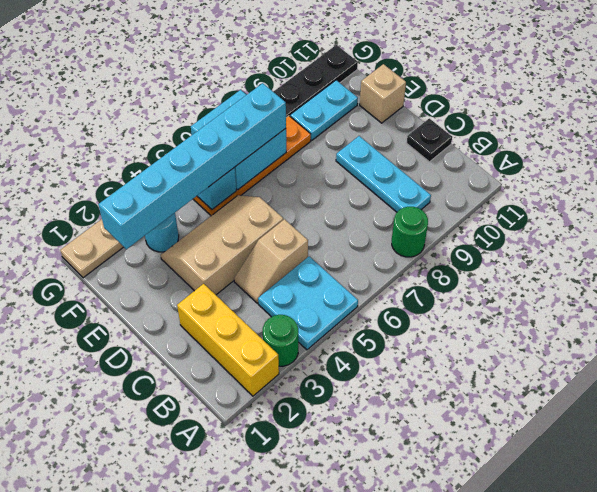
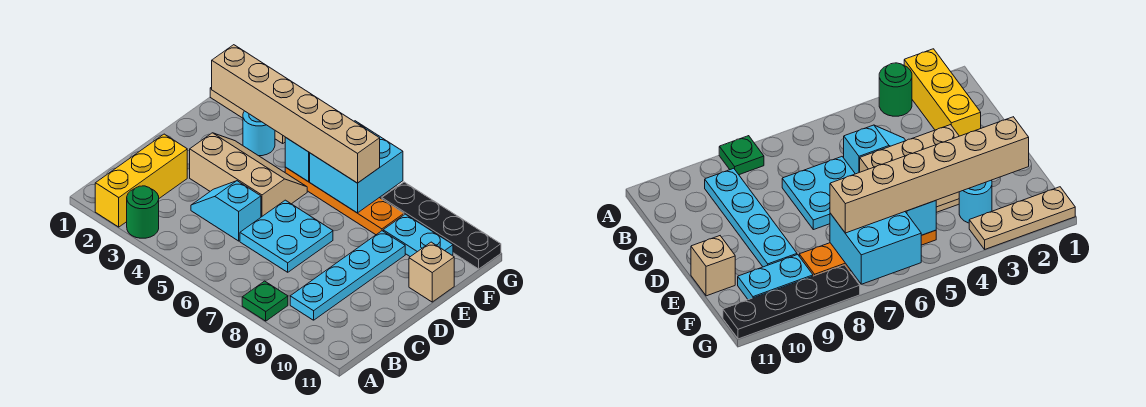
cyan plate A4:B5 level 1 -> cyan plate C6:D7 level 1
green round brick A8 level 1 -> green plate A8 level 1
cyan plate B9:D9 level 1 -> cyan plate B9:E9 level 1
tan slope C4:C5 level 1 top 5 -> cyan slope C4:C5 level 1 top 5
black plate C11 level 1 -> none
cyan brick F2:F7 level 3 -> tan brick F2:F7 level 3

